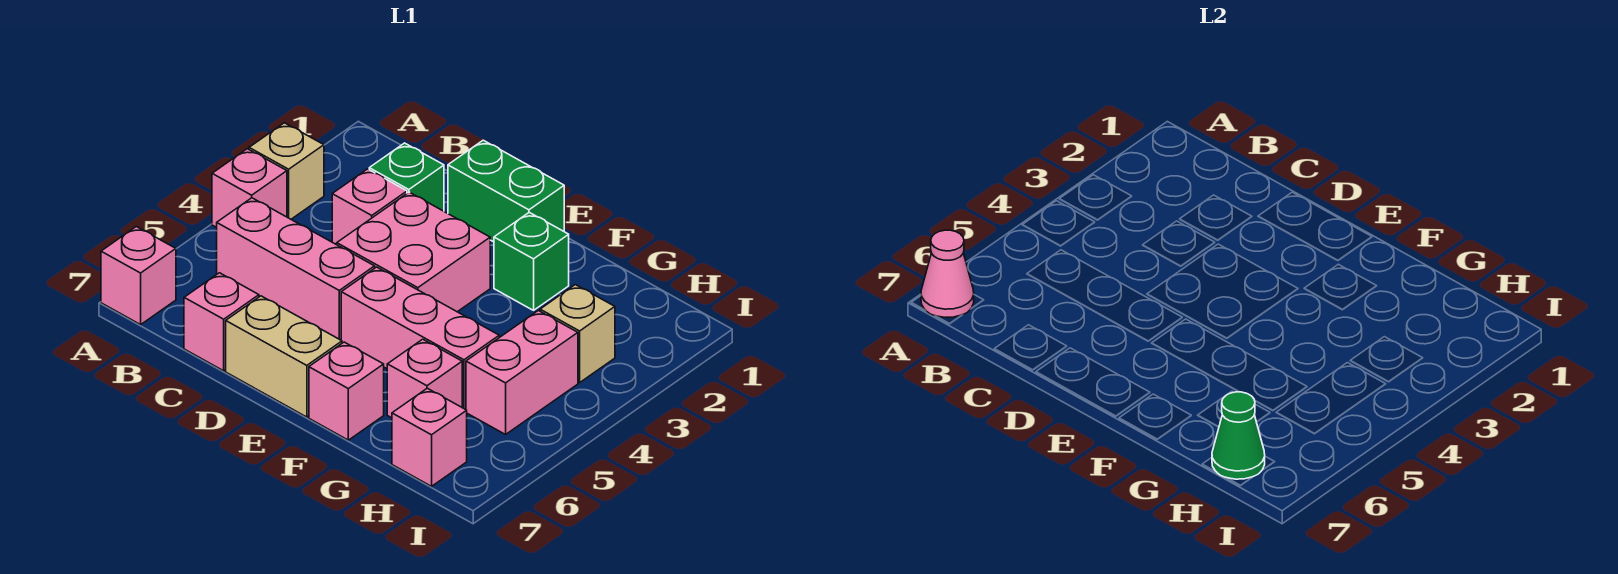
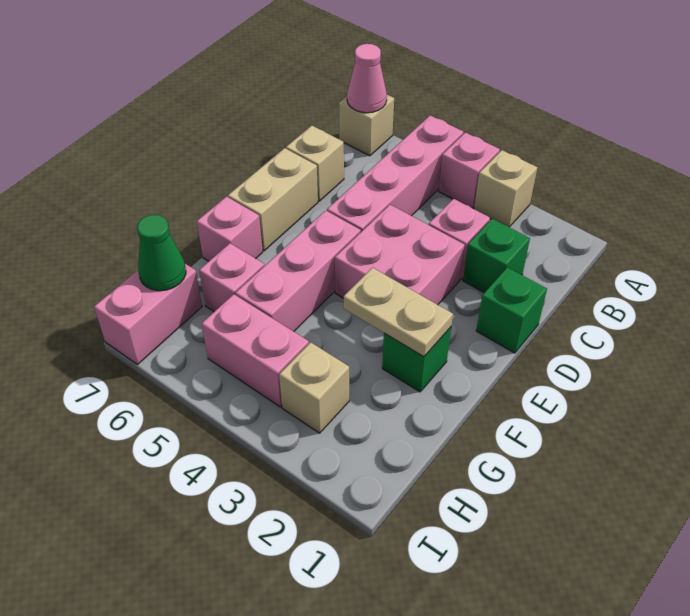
pink brick A7 level 1 -> tan brick A7 level 1
pink brick B5:D5 level 1 -> pink brick A5:D5 level 1
pink brick C7 level 1 -> tan brick C7 level 1
green brick D1:E1 level 1 -> green brick D1 level 1
none -> tan plate F2:F3 level 2
pink brick H7 level 1 -> pink brick H7:I7 level 1

